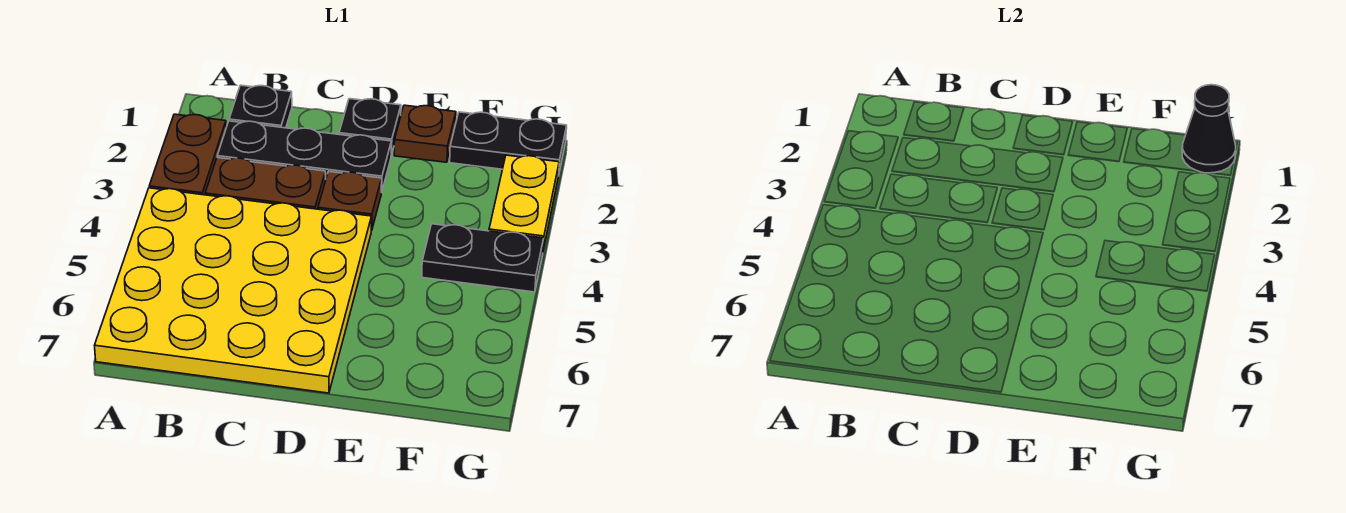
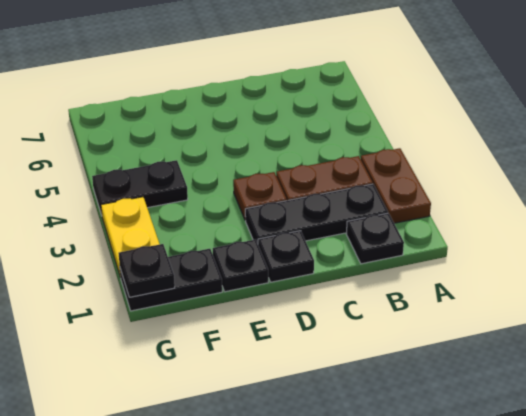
yellow plate A4:D7 level 1 -> none
brown plate E1 level 1 -> black plate E1 level 1
black cone G1 level 2 -> black plate G1 level 2

